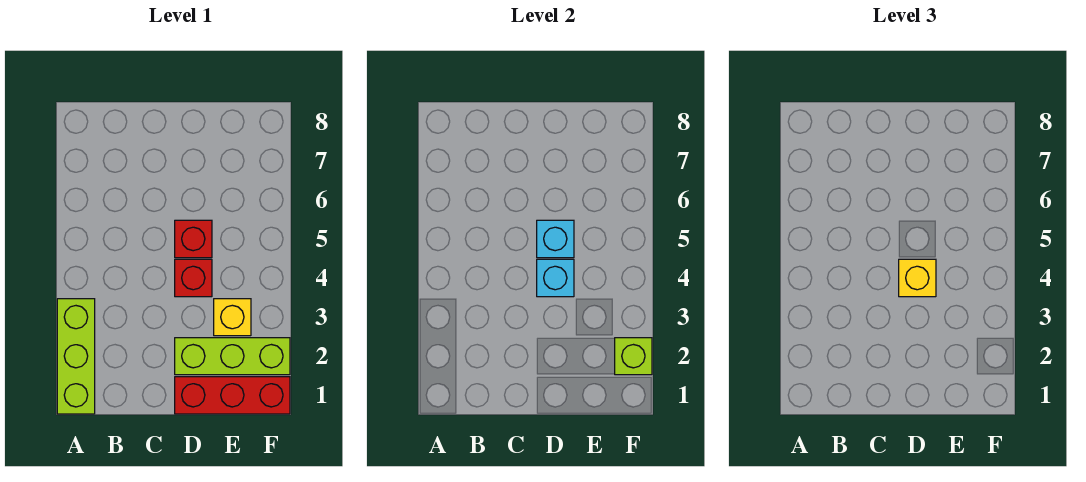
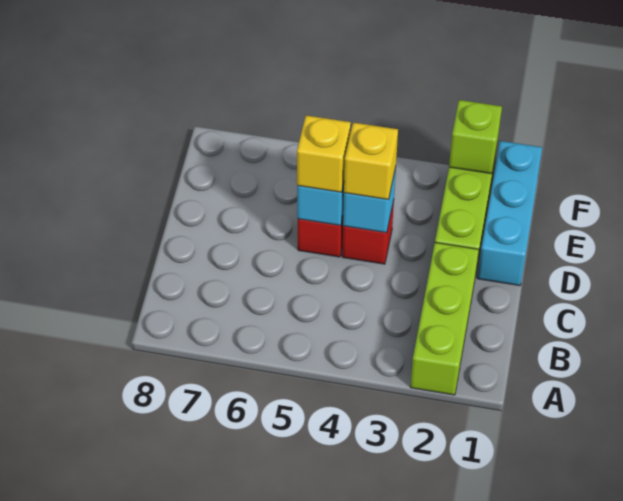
lime brick A1:A3 level 1 -> lime brick A2:C2 level 1
red brick D1:F1 level 1 -> cyan brick D1:F1 level 1
yellow brick E3 level 1 -> yellow brick D5 level 3

